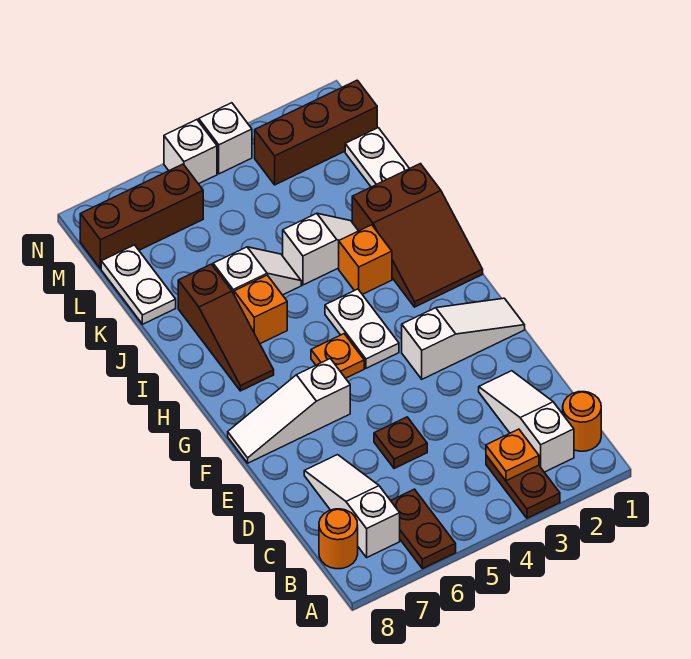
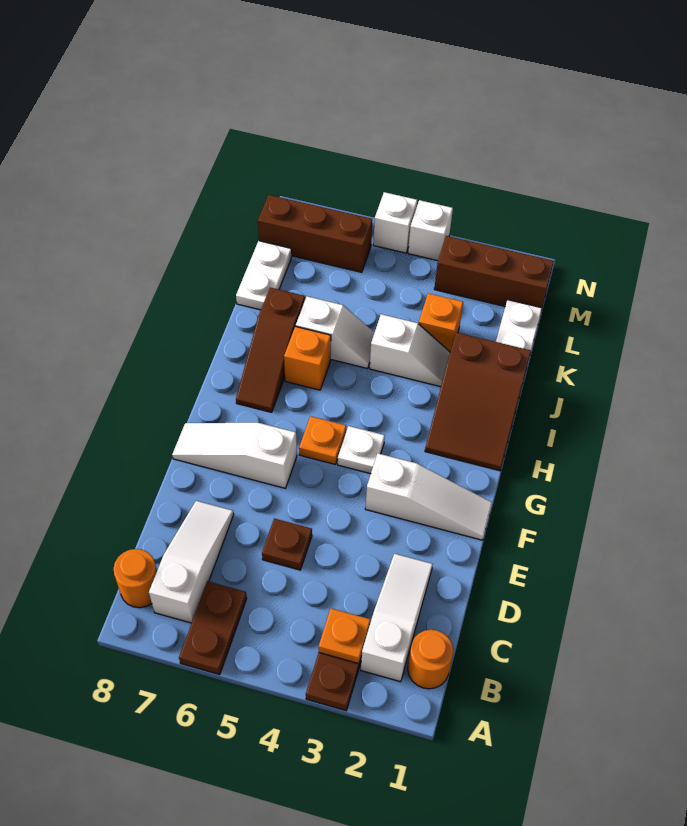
white plate G4:H4 level 1 -> white plate G4 level 1
orange brick I3 level 1 -> orange brick K3 level 1

